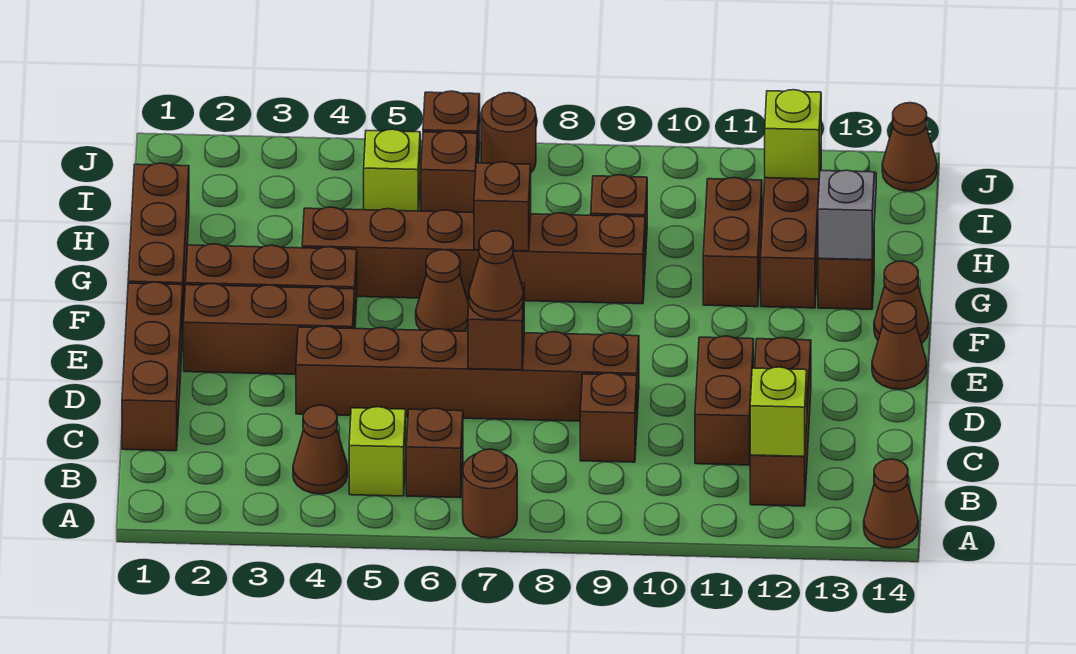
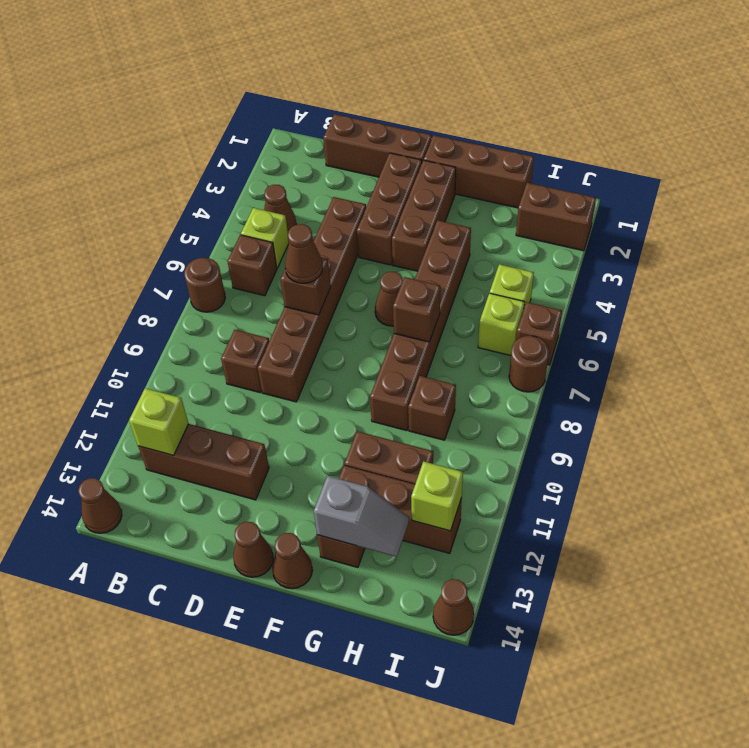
brown brick C11:D11 level 1 -> brown brick I2:J2 level 1
brown brick I6 level 1 -> lime brick I6 level 1

